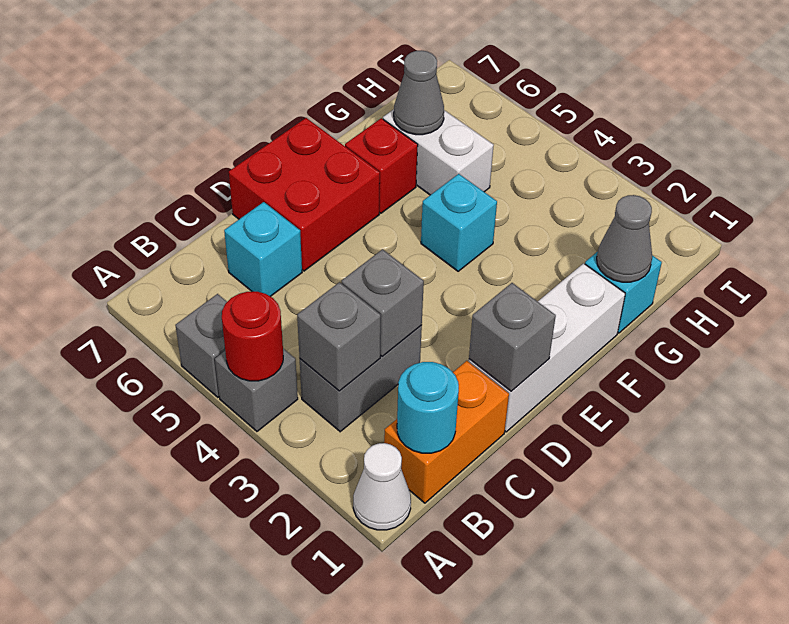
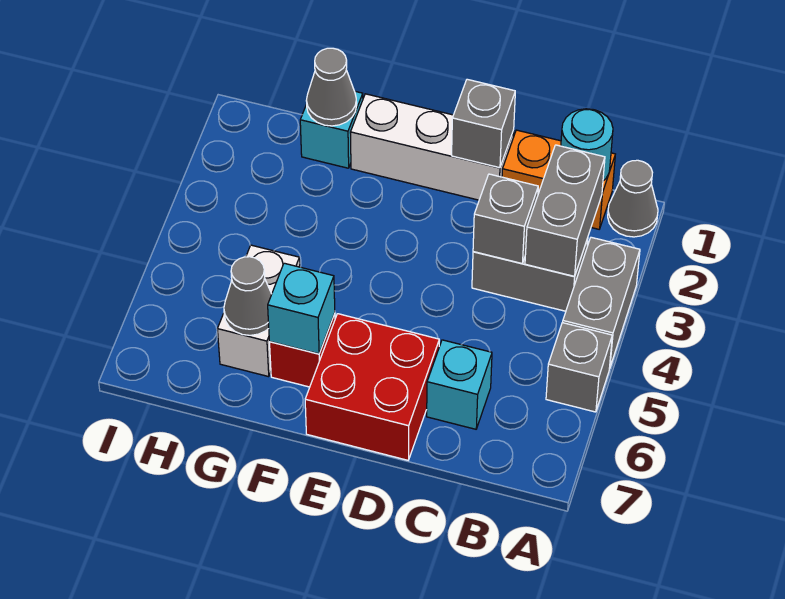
white cone A1 level 1 -> grey cone A1 level 1
grey brick A4 level 1 -> grey brick A3:A4 level 1
red round brick A4 level 2 -> none
grey brick B3 level 2 -> grey brick B2:B3 level 2
cyan brick F4 level 1 -> cyan brick F6 level 2

